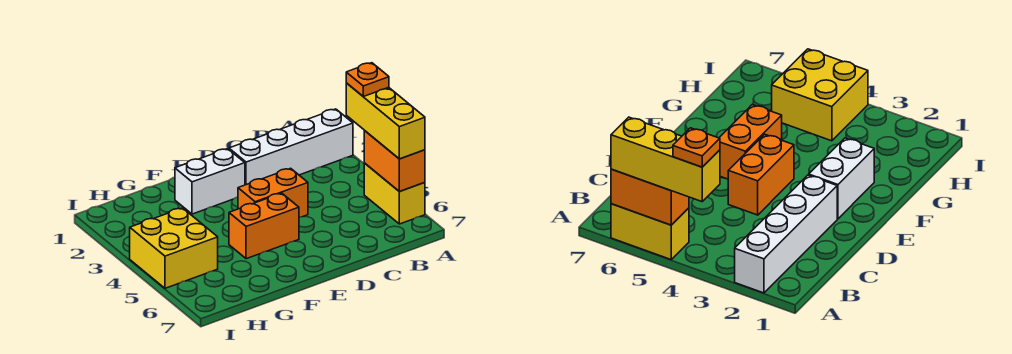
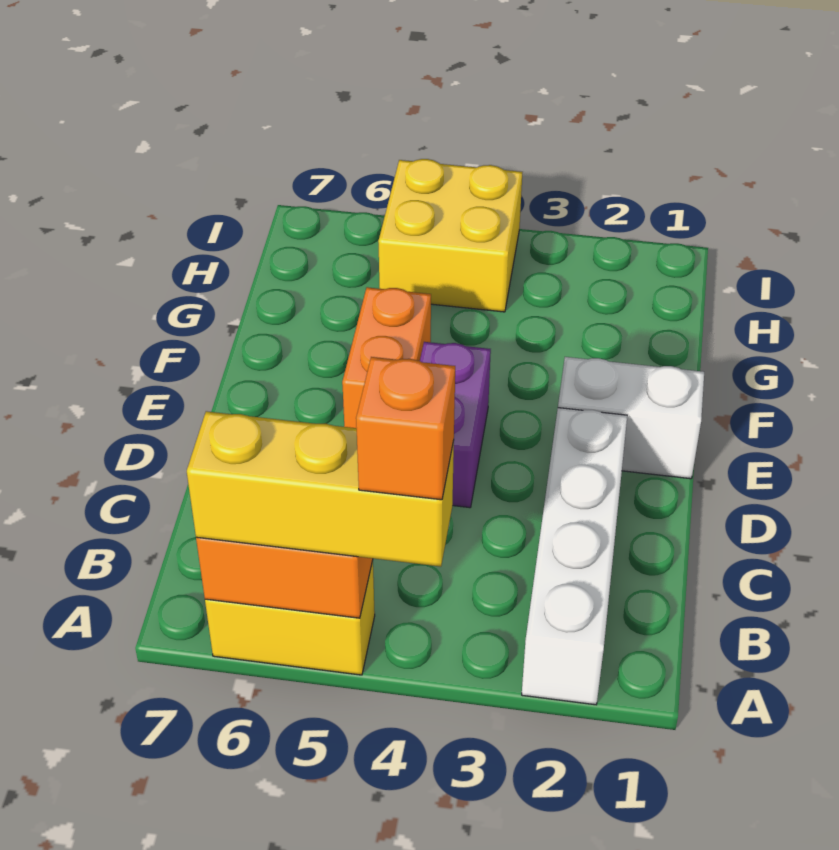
orange plate A4 level 4 -> orange brick A4 level 4
orange brick D4:E4 level 1 -> purple brick D4:E4 level 1
white brick E2:F2 level 1 -> white brick E1:E2 level 1

